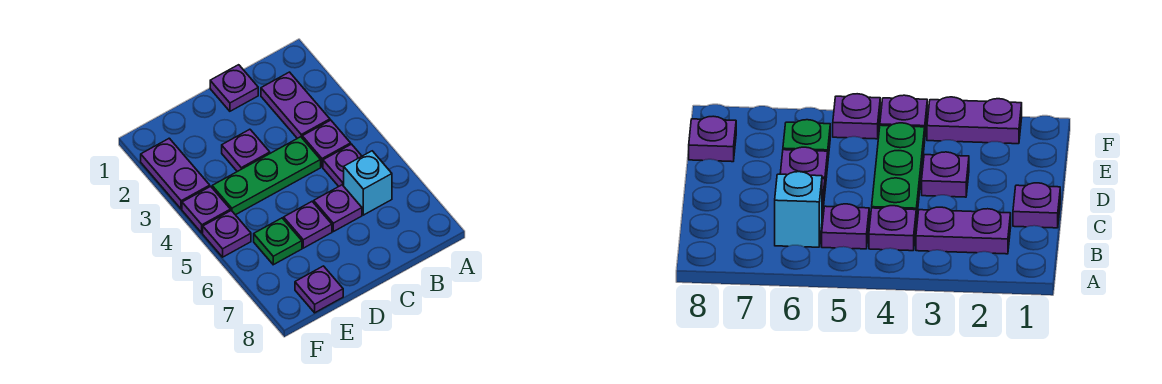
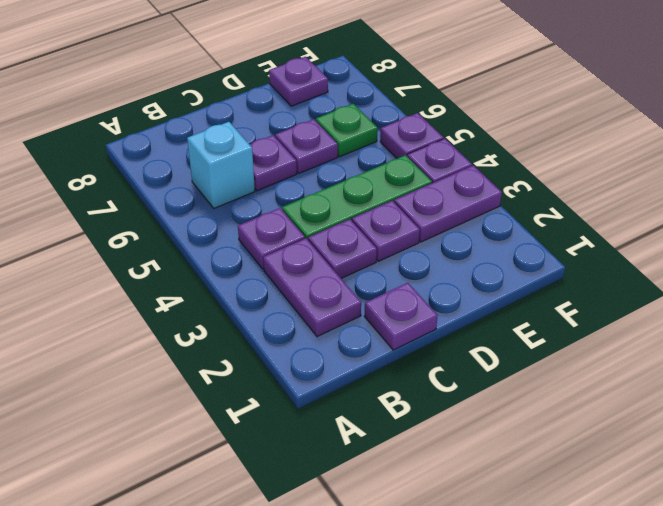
purple plate B5 level 1 -> purple plate C3 level 1
purple plate F2:F3 level 1 -> purple plate E3:F3 level 1

